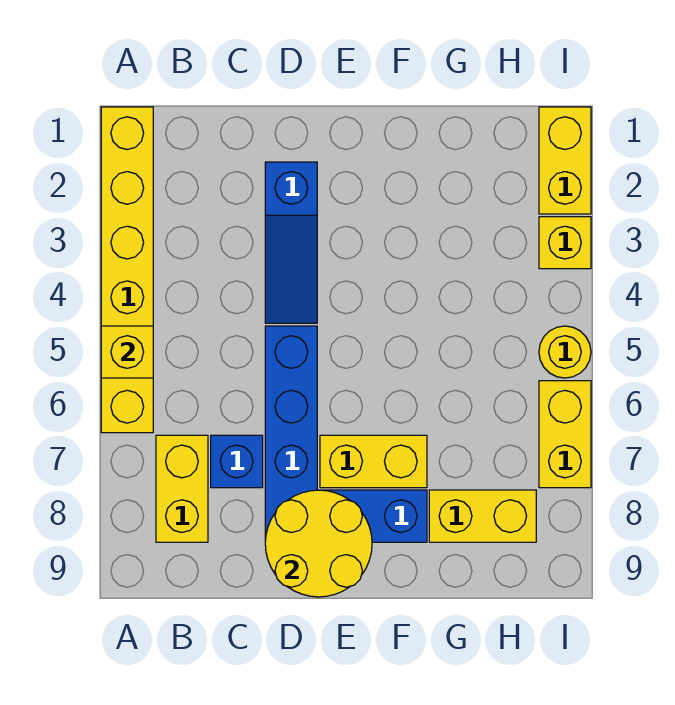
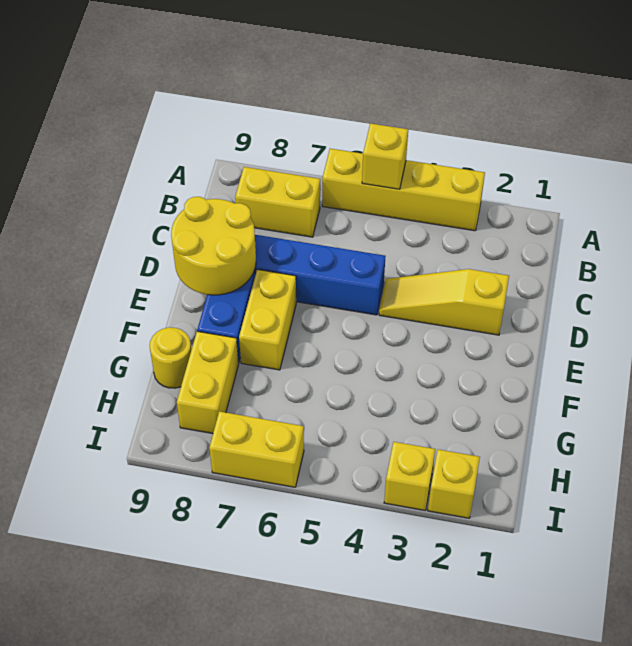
yellow brick A1:A6 level 1 -> yellow brick A3:A6 level 1
blue brick C7 level 1 -> none
blue slope D2:D4 level 1 top 2 -> yellow slope D2:D4 level 1 top 2
yellow brick I1:I2 level 1 -> yellow brick I2 level 1
yellow round brick I5 level 1 -> yellow round brick G9 level 1

